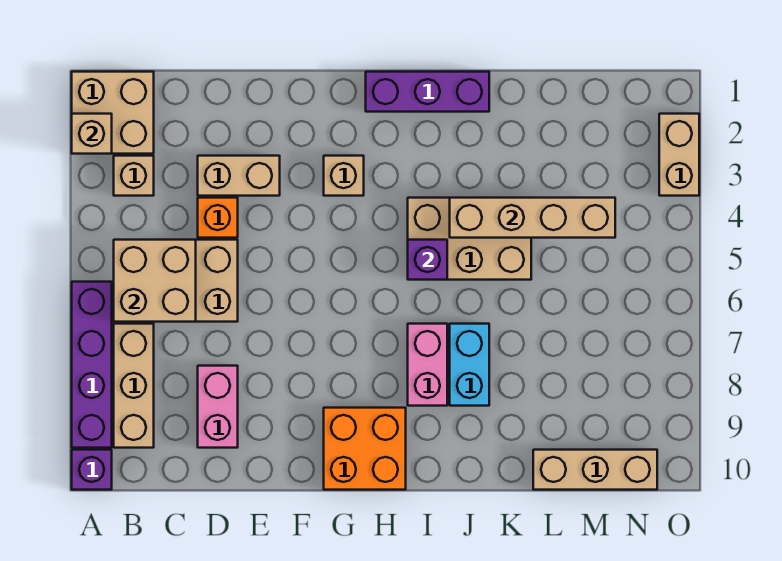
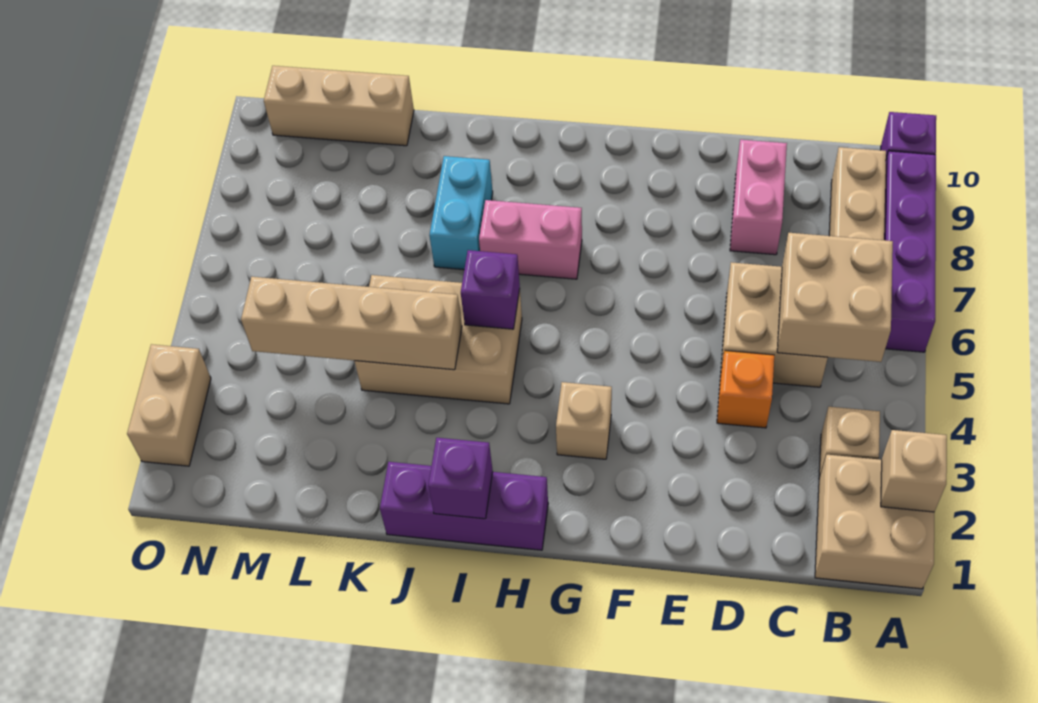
tan brick D3:E3 level 1 -> none
orange brick G9:H10 level 1 -> none
none -> purple brick I1 level 2
pink brick I7:I8 level 1 -> pink brick H7:I7 level 1

